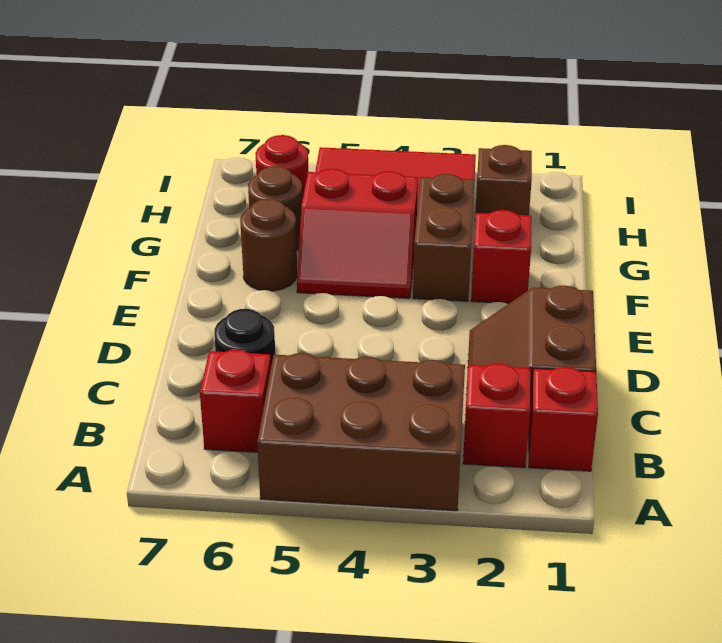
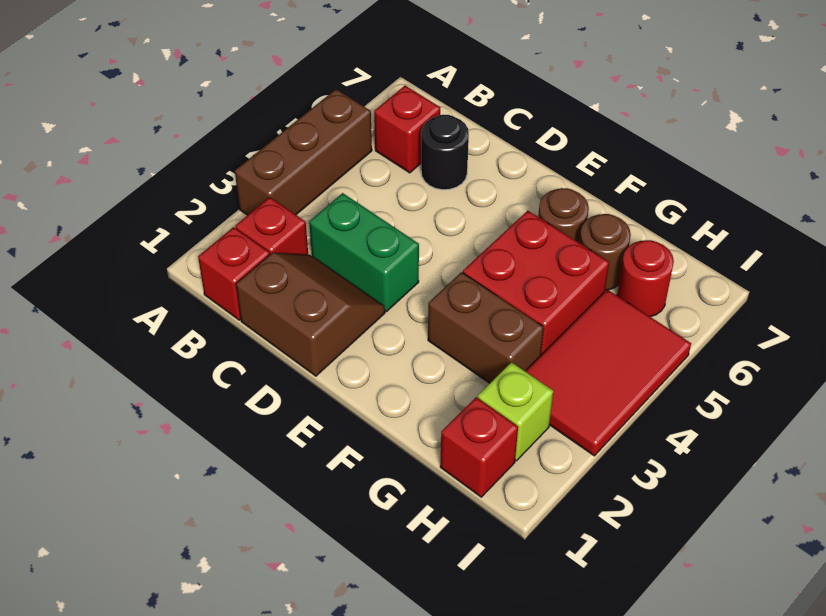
brown brick A3:B5 level 1 -> brown brick A3:A5 level 1
none -> green brick C3:D3 level 1
red brick F2 level 1 -> red brick H1 level 1
red slope F4:G5 level 1 top G -> red brick F4:G5 level 1
brown brick H2 level 1 -> lime brick H2 level 1

